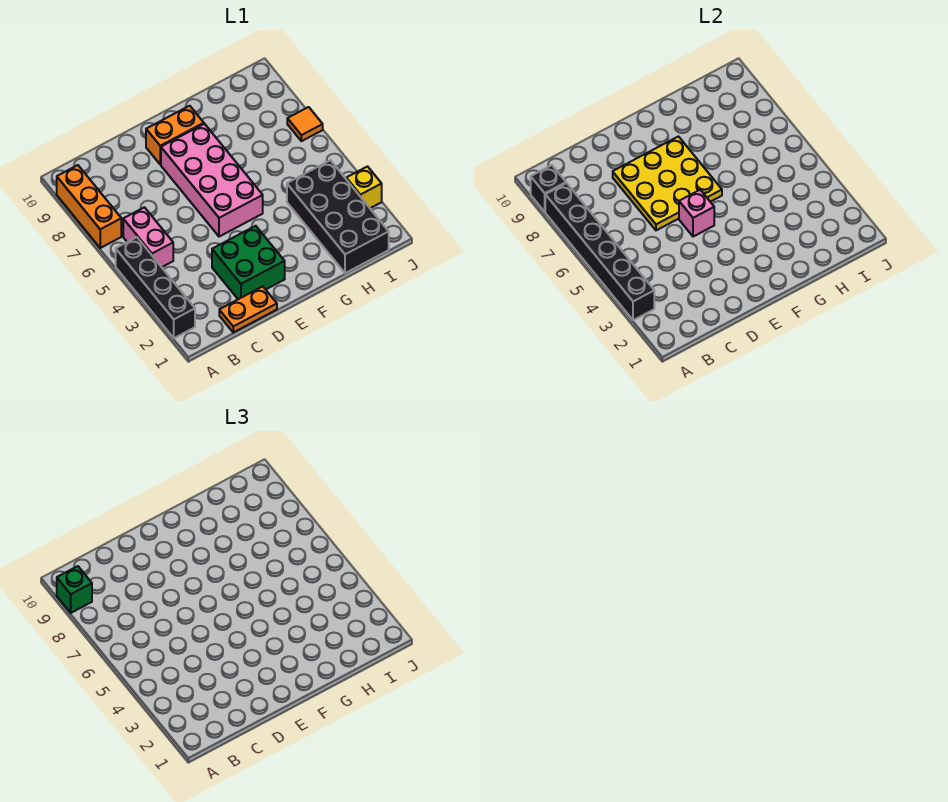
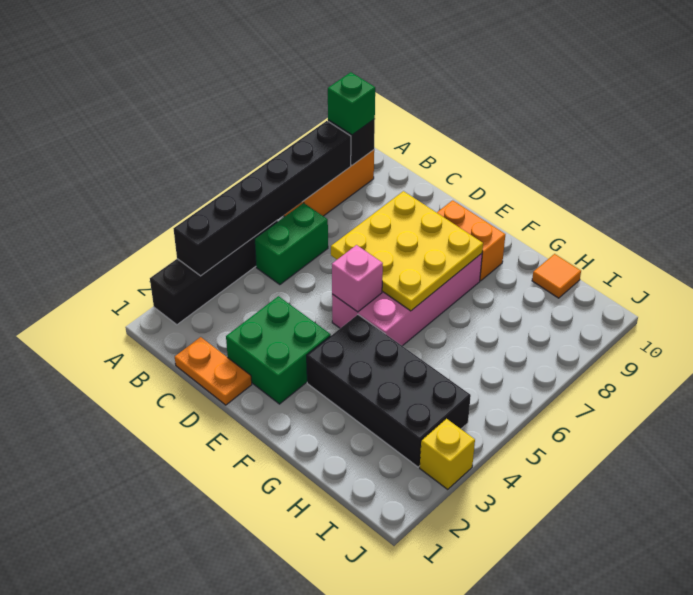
pink brick B5:B6 level 1 -> green brick B5:B6 level 1
black brick H1:I4 level 1 -> black brick F3:I4 level 1
orange tile J7 level 1 -> orange tile H10 level 1

